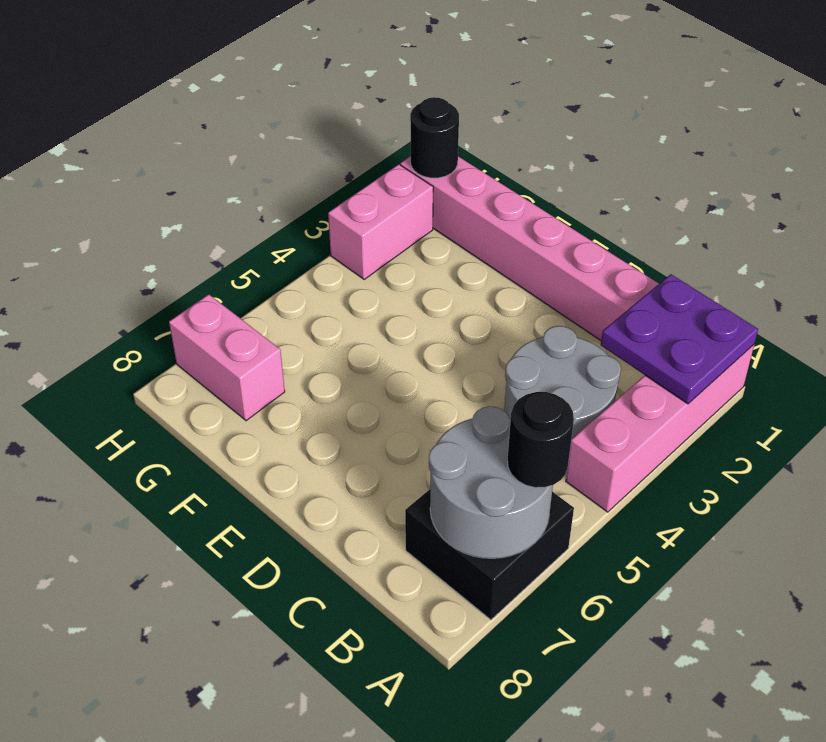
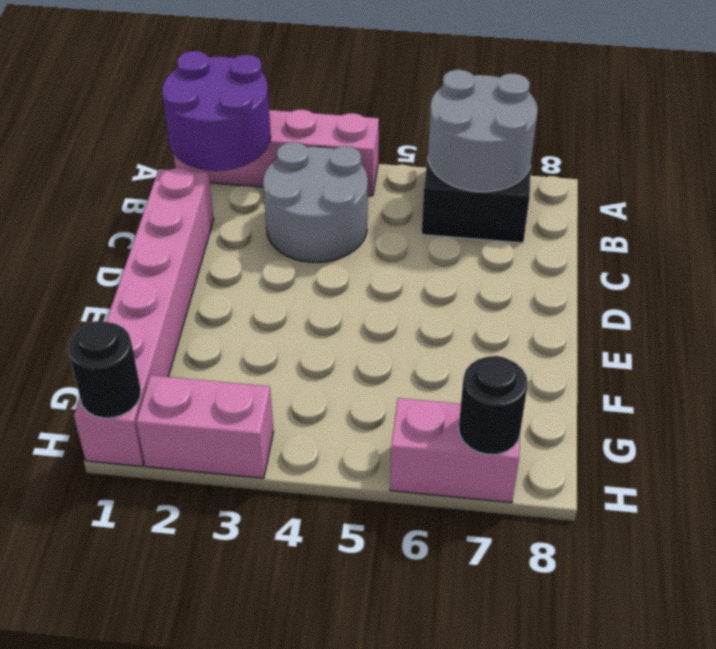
purple plate A1:B2 level 2 -> purple round brick A1:B2 level 2
black round brick A6 level 3 -> black round brick H7 level 2
pink brick G7:H7 level 1 -> pink brick H6:H7 level 1

